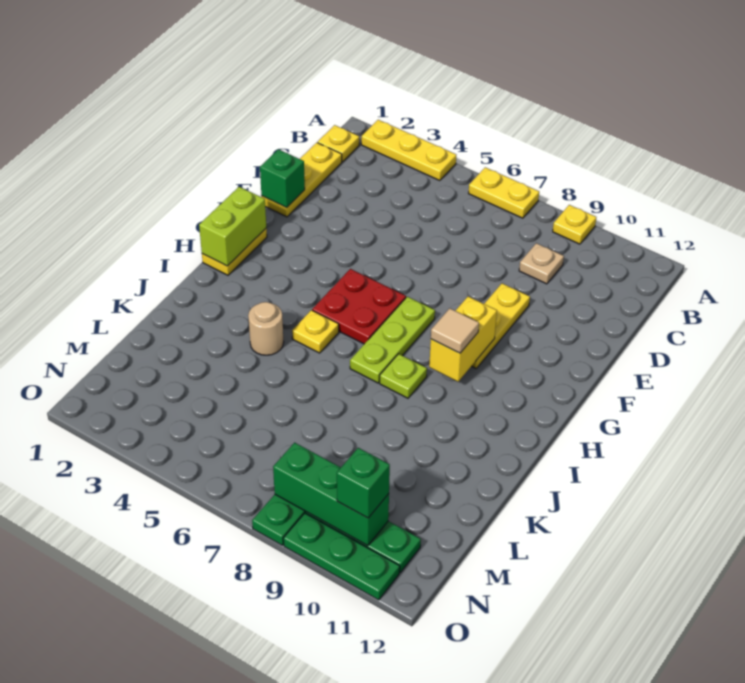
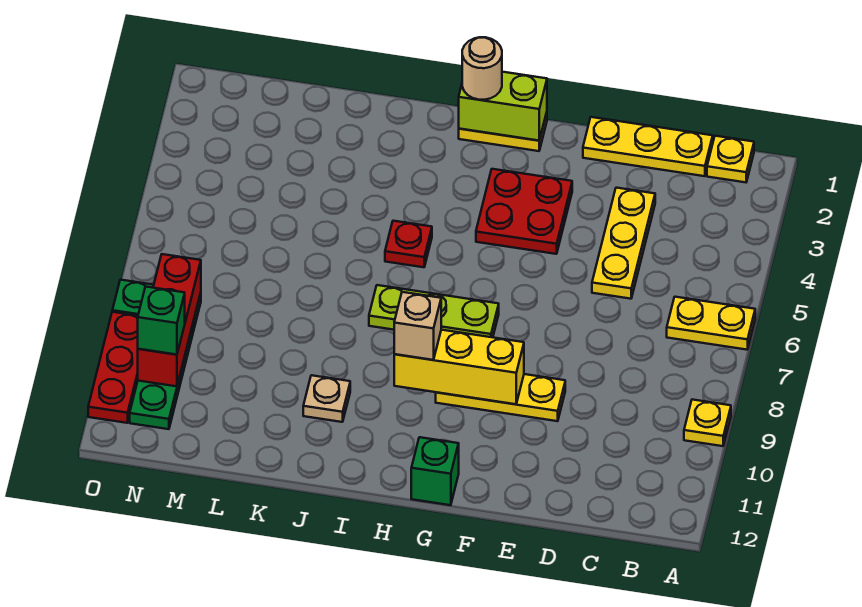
yellow plate A2:A4 level 1 -> yellow plate D3:D5 level 1
yellow plate A6:A7 level 1 -> yellow plate A6:B6 level 1
tan plate C9 level 1 -> tan plate J10 level 1
green brick E1 level 2 -> green brick G12 level 1
red plate G5:H6 level 1 -> red plate F3:G4 level 1
yellow brick G9:H9 level 2 -> yellow brick F9:H9 level 2
tan tile H9 level 3 -> tan brick H9 level 3
yellow plate I5 level 1 -> red plate I5 level 1
lime plate I8 level 1 -> none
tan round brick J4 level 1 -> tan round brick H1 level 3
green brick N8:N10 level 2 -> red brick N8:N10 level 2
green plate O9:O11 level 1 -> red plate O9:O11 level 1

